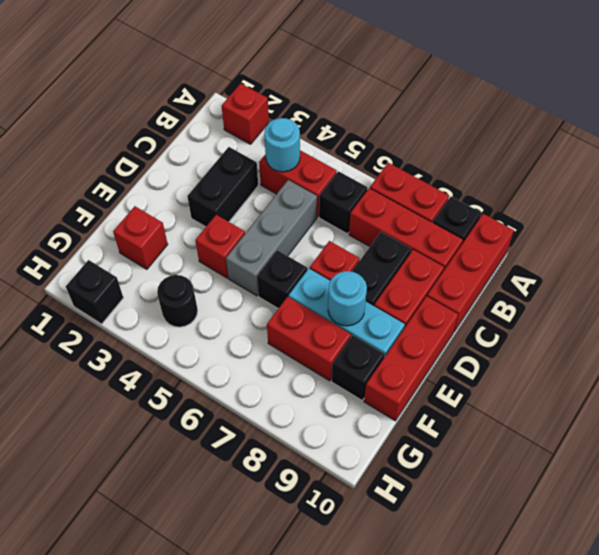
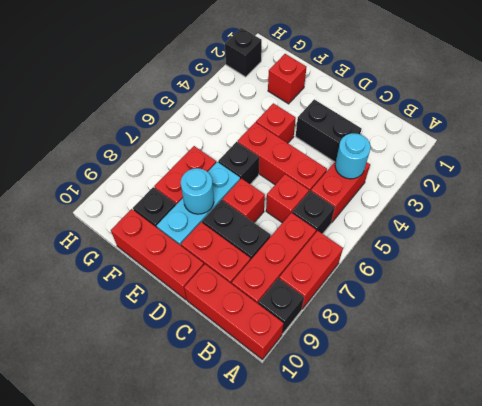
red brick A2 level 1 -> red brick C6 level 1
grey brick C5:E5 level 1 -> red brick C5:E5 level 1
black round brick G4 level 1 -> none

